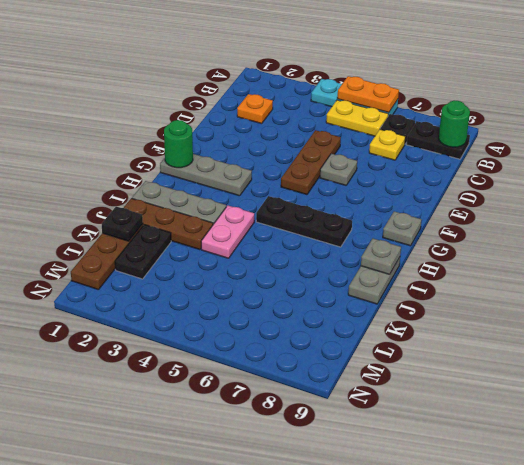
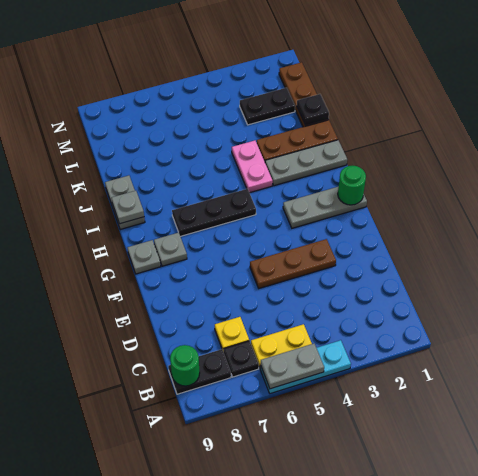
orange plate A5:A6 level 2 -> grey plate A5:A6 level 2
orange plate C2 level 1 -> none
brown plate D5:F5 level 1 -> brown plate E3:E5 level 1
grey plate E6 level 1 -> grey plate G8 level 1
black plate K2:L2 level 1 -> black plate L2:L3 level 1

